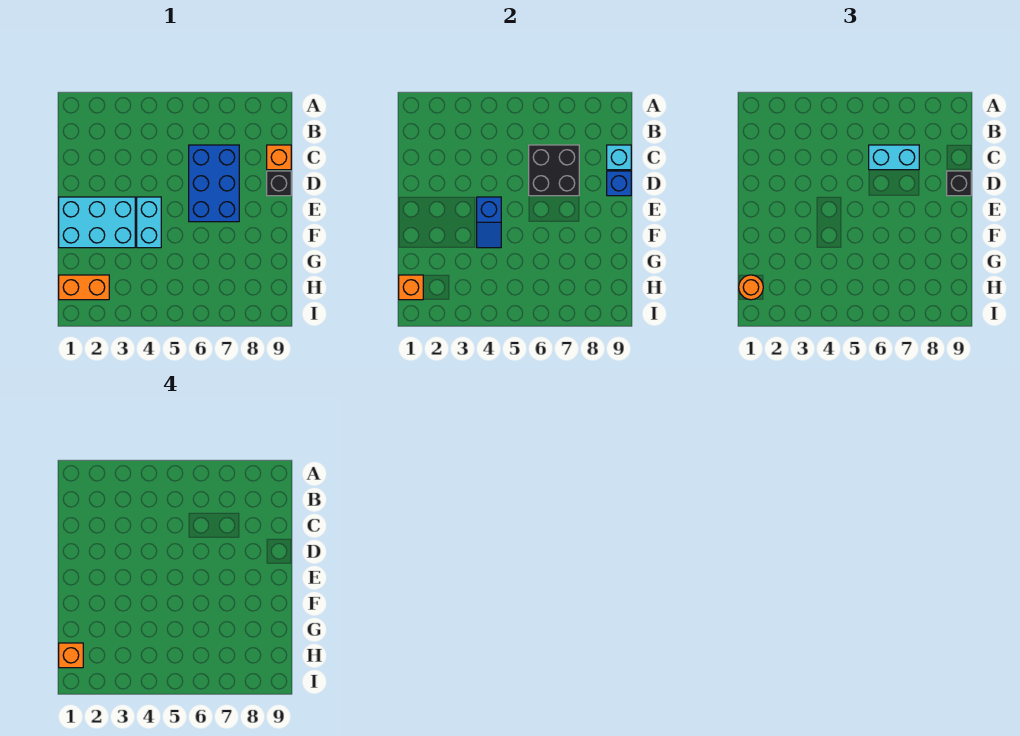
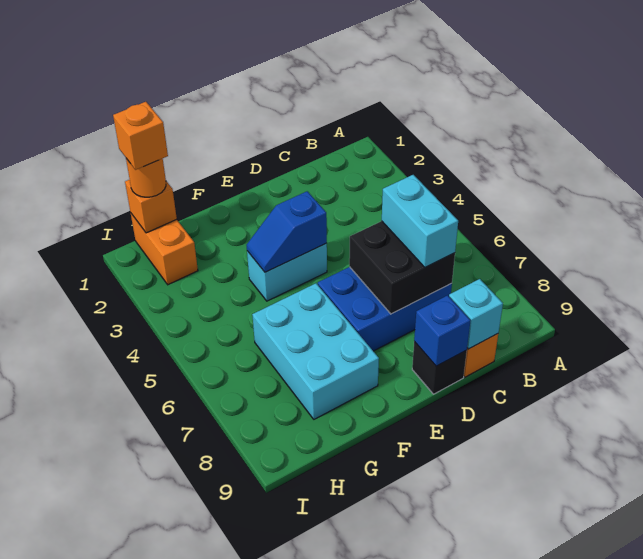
black brick D9 level 3 -> none
cyan brick E1:F3 level 1 -> cyan brick F6:G8 level 1

